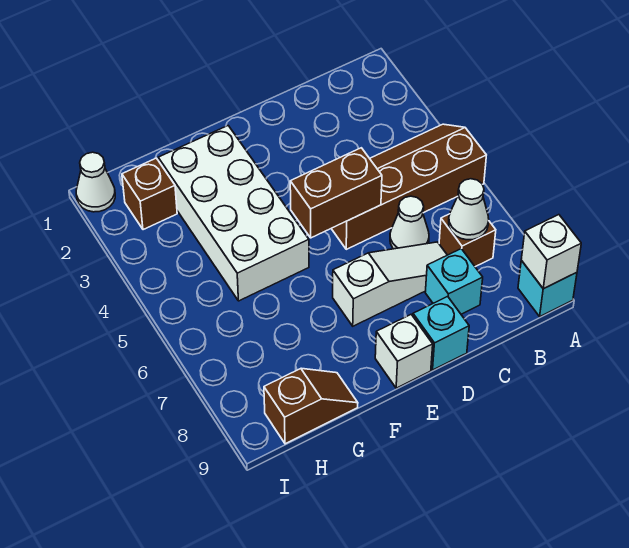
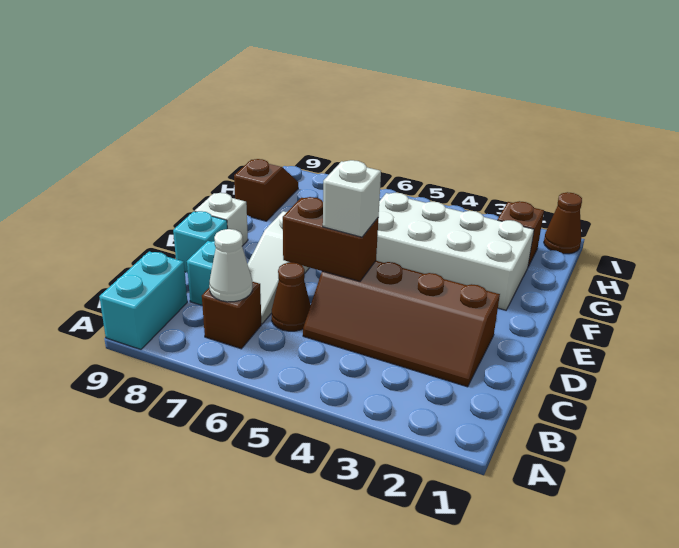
brown slope A4:D5 level 1 top 5 -> brown slope C2:D5 level 1 top D
cyan brick A9 level 1 -> cyan brick A9:B9 level 1
white brick A9 level 2 -> white brick D5 level 3
white cone C6 level 1 -> brown cone C6 level 1
brown brick D5:E5 level 2 -> brown brick D5:D6 level 2
brown slope G9:H9 level 1 top H -> brown slope G9:H9 level 1 top G
white cone I1 level 1 -> brown cone I1 level 1

